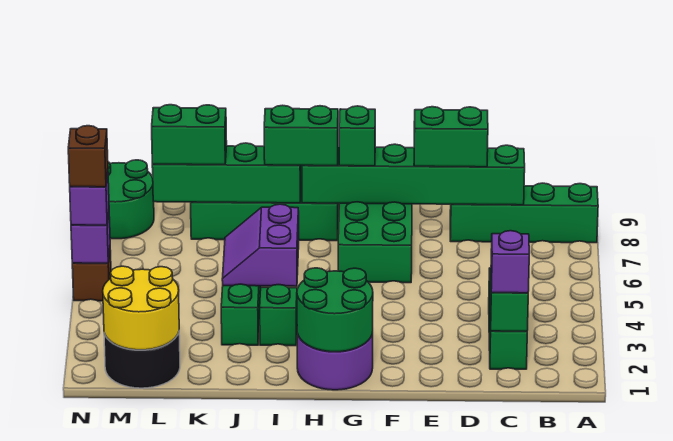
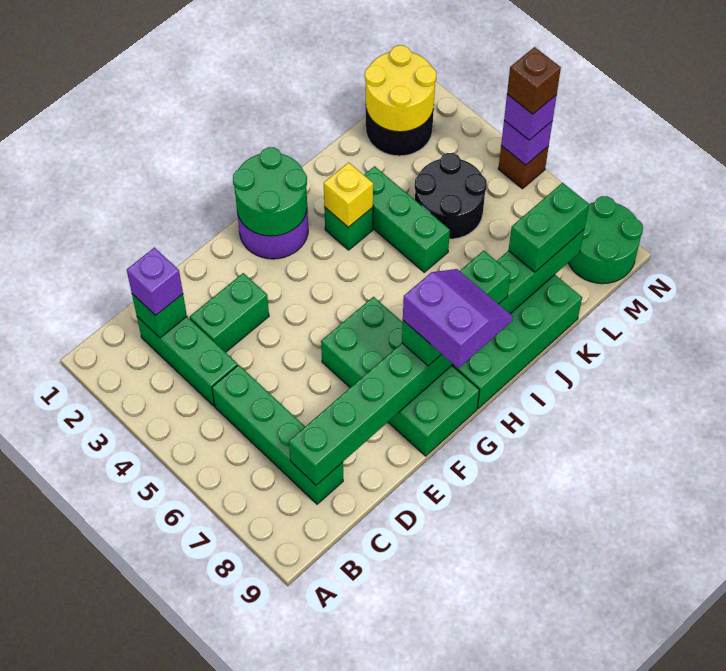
green brick A8:D8 level 1 -> green brick C5:C8 level 1
green brick D8:E8 level 3 -> green brick D3:E3 level 1
none -> yellow brick I3 level 2
purple slope I4:J5 level 2 top I -> purple slope G8:H9 level 4 top G
none -> black round brick K4:L5 level 1

